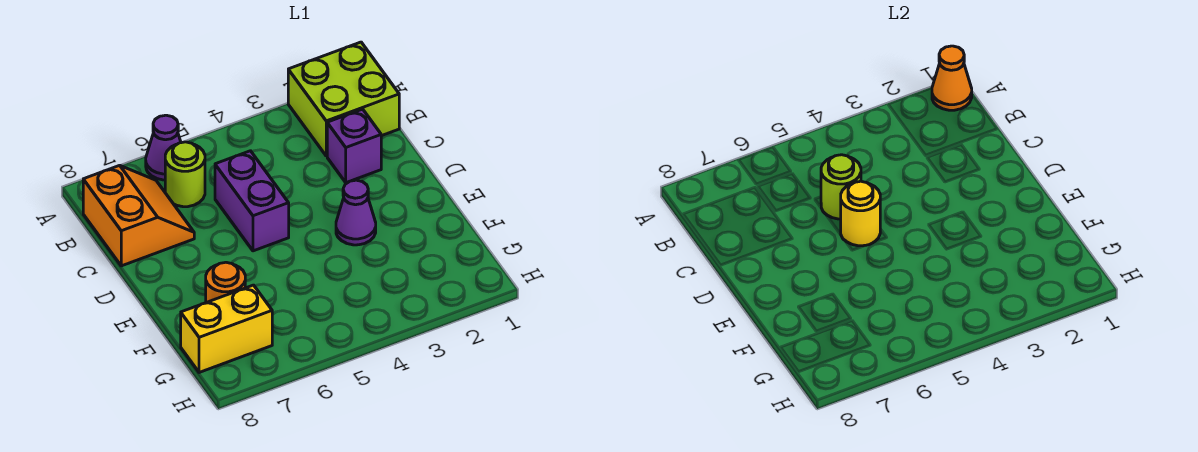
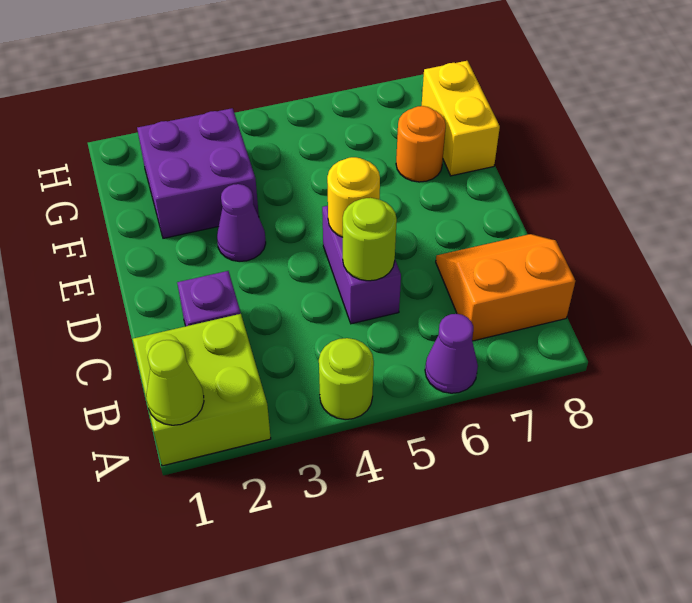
orange cone A1 level 2 -> lime cone A1 level 2
lime round brick B6 level 1 -> lime round brick A4 level 1
orange slope B7:C8 level 1 top 8 -> orange slope B7:C8 level 1 top B
none -> purple brick F2:G3 level 1
yellow brick G7:G8 level 1 -> yellow brick F8:G8 level 1

